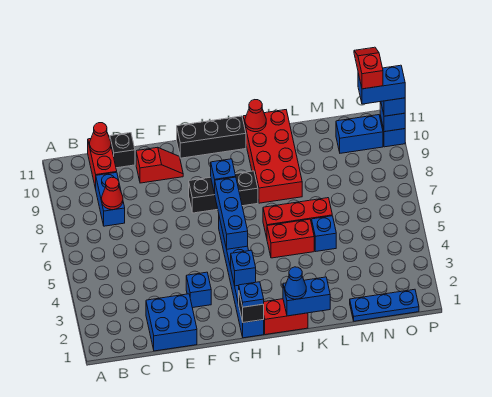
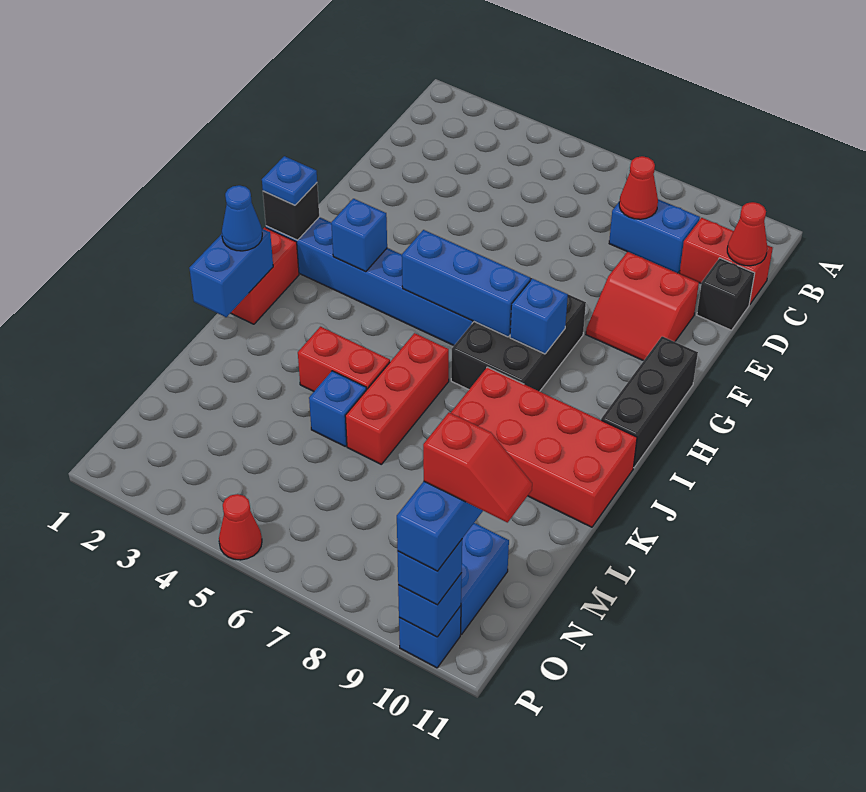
blue brick D1:E2 level 1 -> none
red slope E10:F10 level 1 top E -> red slope E9:F10 level 1 top E
blue brick F3 level 1 -> none
black brick G8:I8 level 1 -> black brick G7:I8 level 1
red brick J5:K5 level 1 -> red brick K4:K5 level 1
red cone J11 level 2 -> red cone P5 level 1
blue plate M1:O1 level 1 -> none

